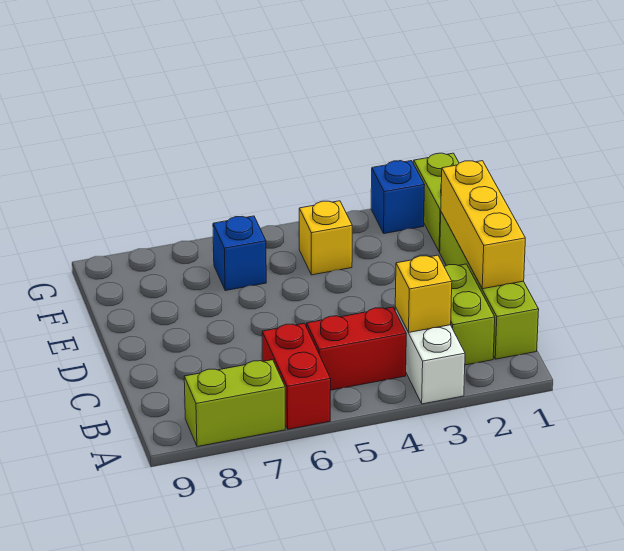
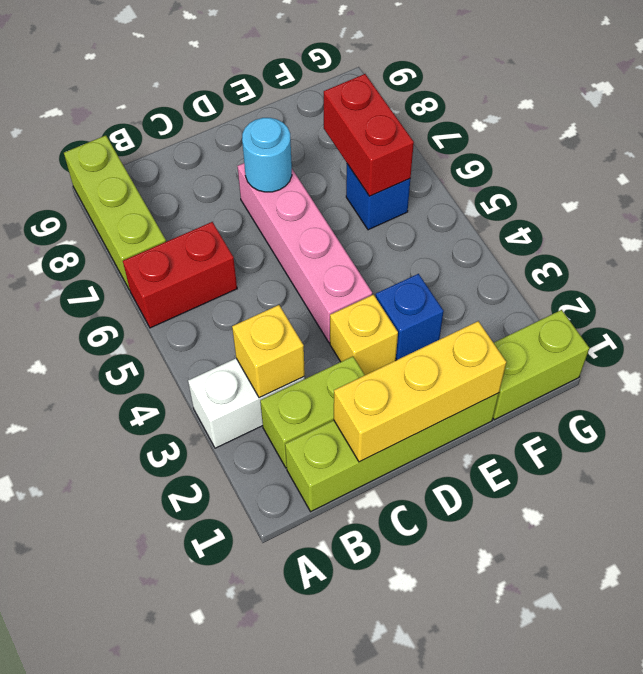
lime brick A7:A8 level 1 -> lime brick A7:A9 level 1
red brick B4:B5 level 1 -> red brick F6:F7 level 2
none -> pink brick D4:D7 level 1
none -> cyan round brick D7 level 2
yellow brick F4 level 1 -> yellow brick D3 level 1
blue brick G2 level 1 -> blue brick E3 level 1

